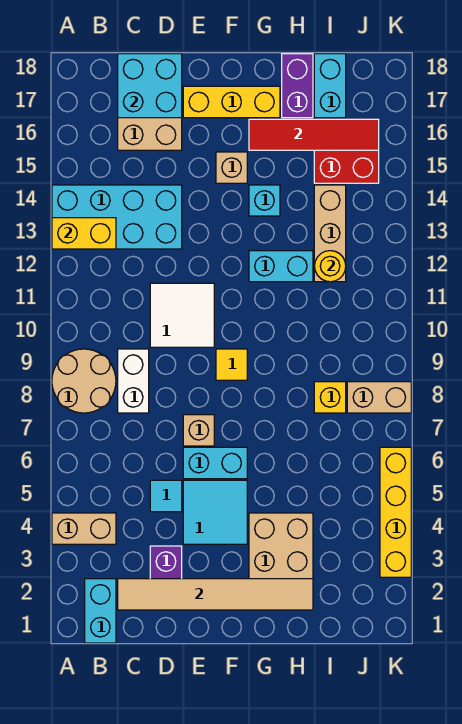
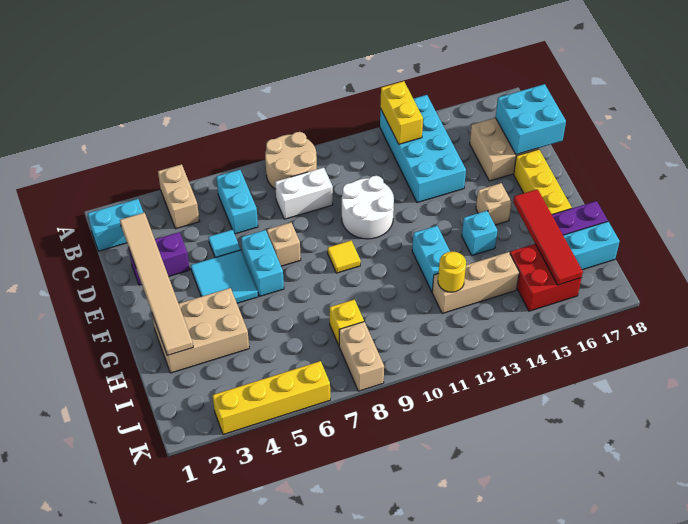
none -> cyan brick B6:C6 level 1
white tile D10:E11 level 1 -> white round brick D10:E11 level 1

